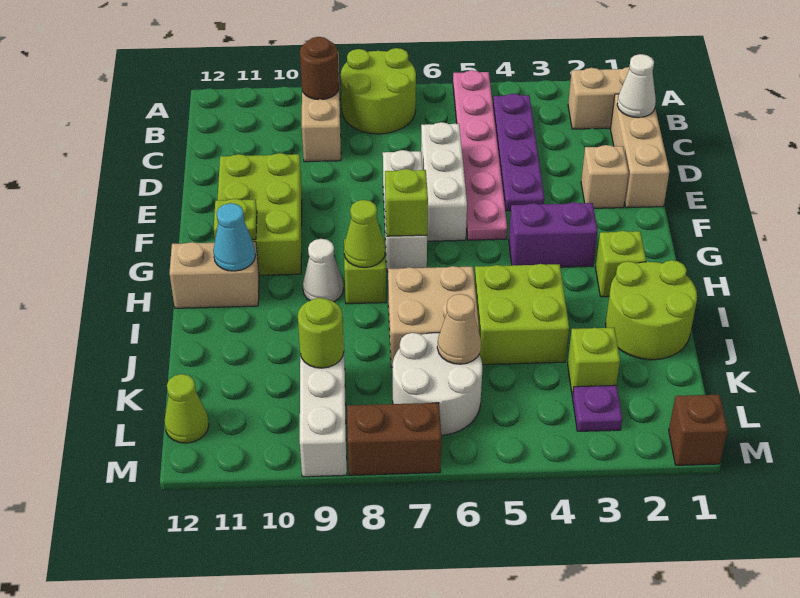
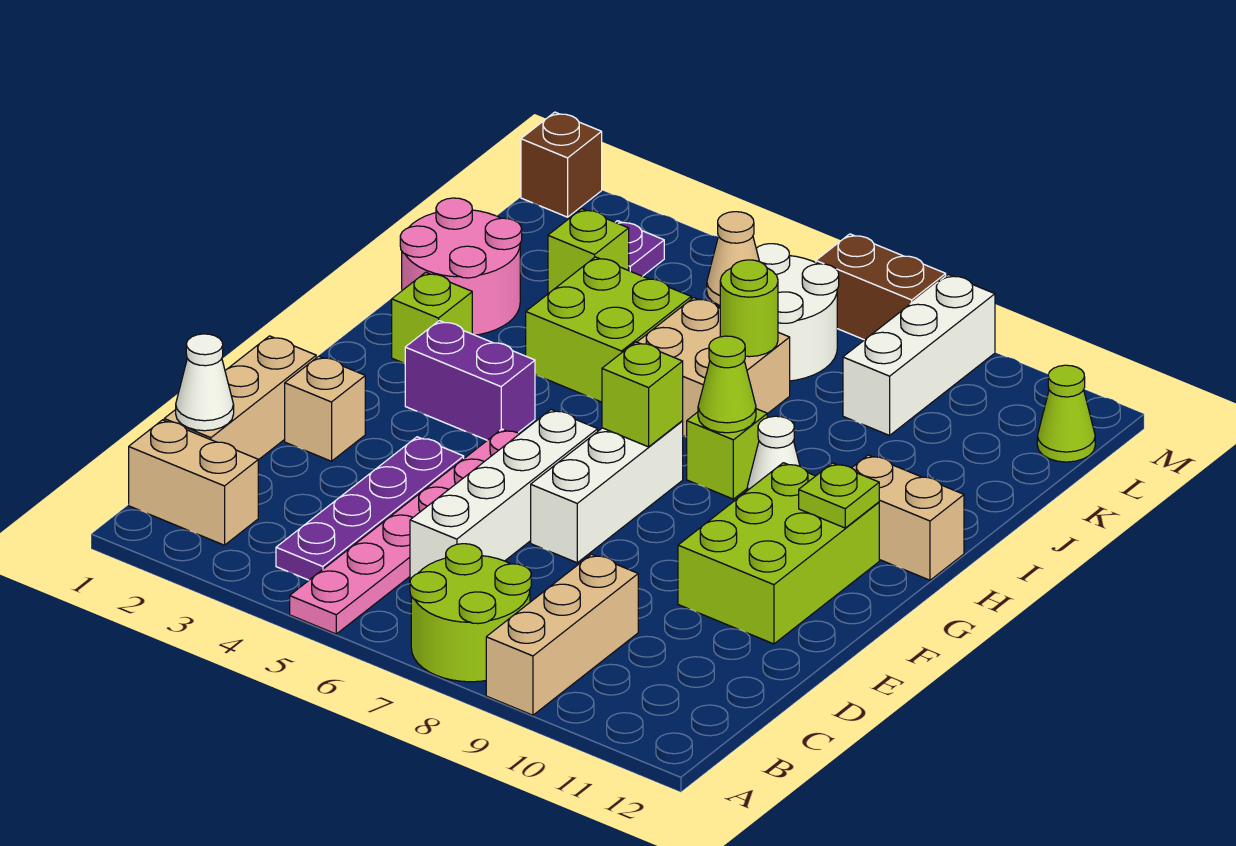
brown round brick B9 level 2 -> none
white brick D6:F6 level 1 -> white brick C6:F6 level 1
cyan cone H11 level 2 -> none
lime round brick I1:J2 level 1 -> pink round brick I1:J2 level 1
lime round brick K9 level 2 -> lime round brick J7 level 2

